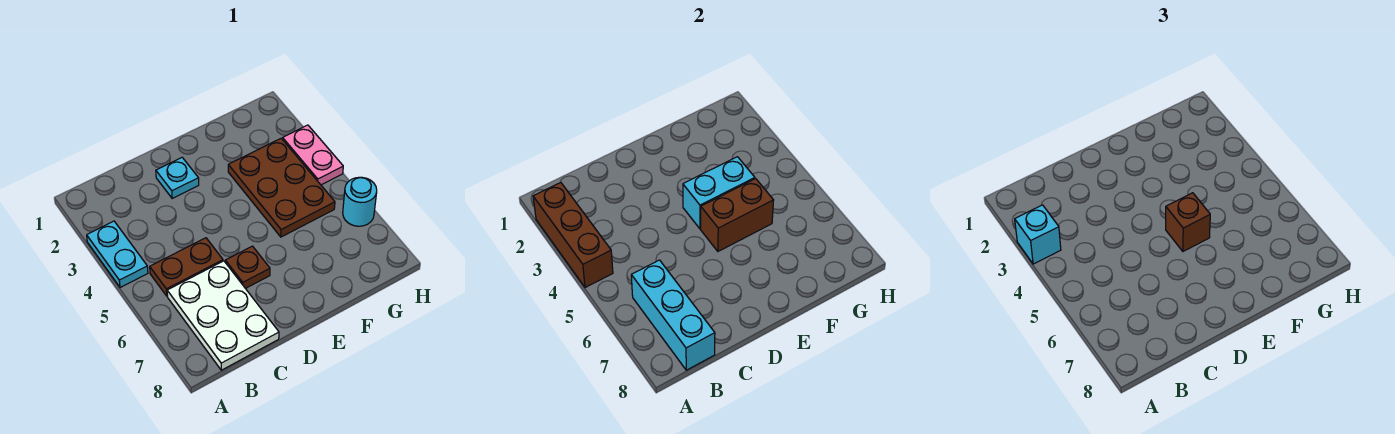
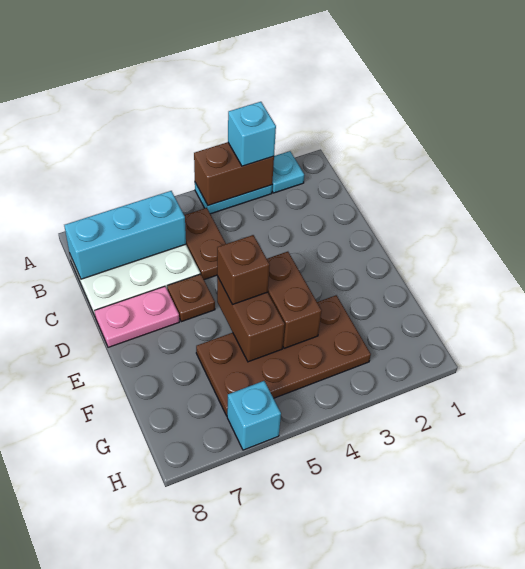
brown brick A2:A4 level 2 -> brown brick A3:A4 level 2
cyan plate D2 level 1 -> cyan plate A2 level 1
cyan brick E4:F4 level 2 -> brown brick E4:F4 level 2
brown plate F3:G5 level 1 -> brown plate F3:G6 level 1
pink plate H3:H4 level 1 -> pink plate D7:D8 level 1
cyan round brick H6 level 1 -> cyan brick H6 level 1

